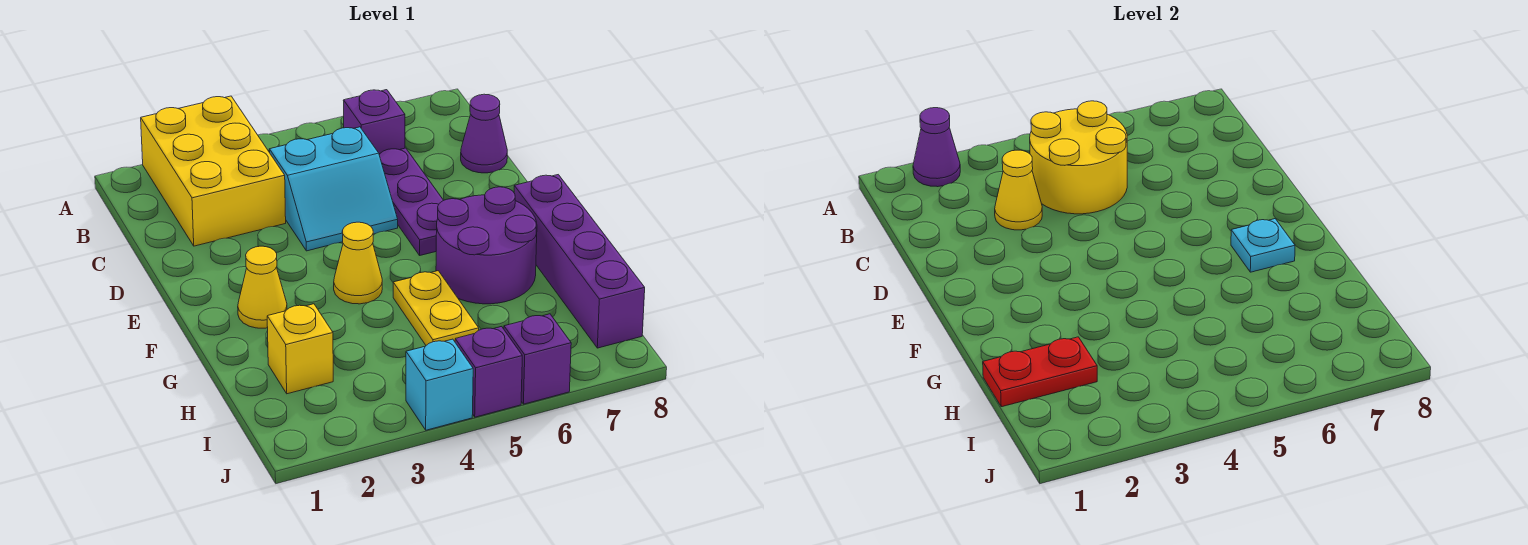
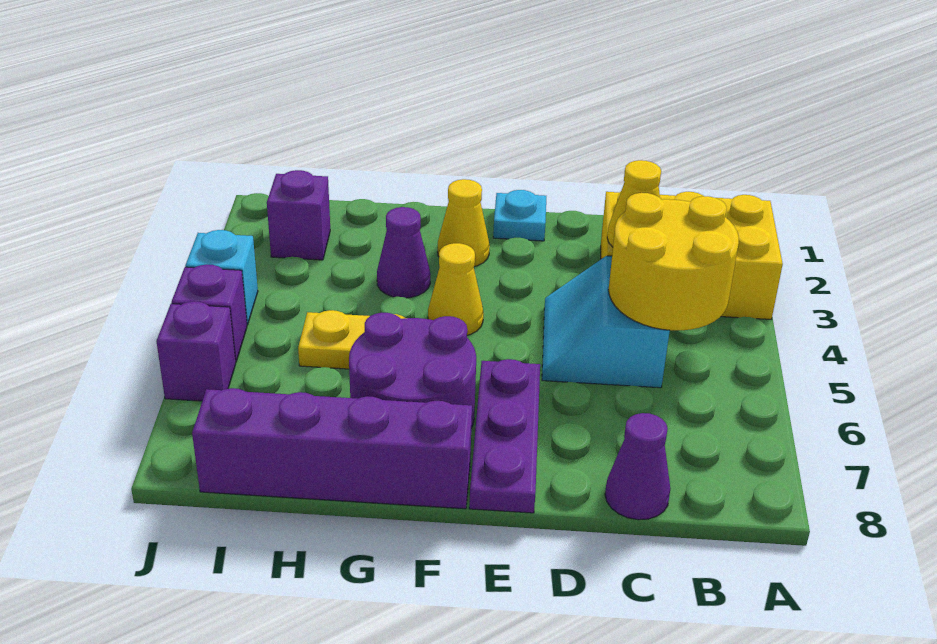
purple cone A2 level 2 -> purple cone G3 level 1
purple brick B6 level 1 -> purple brick I2 level 1
purple plate C6:E6 level 1 -> purple plate E6:E8 level 1
cyan plate F7 level 2 -> cyan plate E1 level 1
red plate H1:H2 level 2 -> none
yellow brick H2 level 1 -> none

